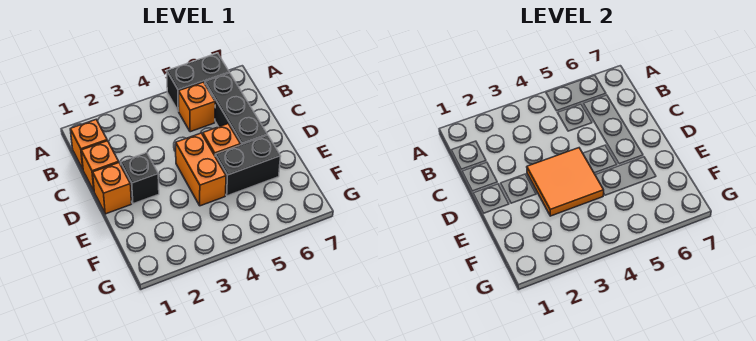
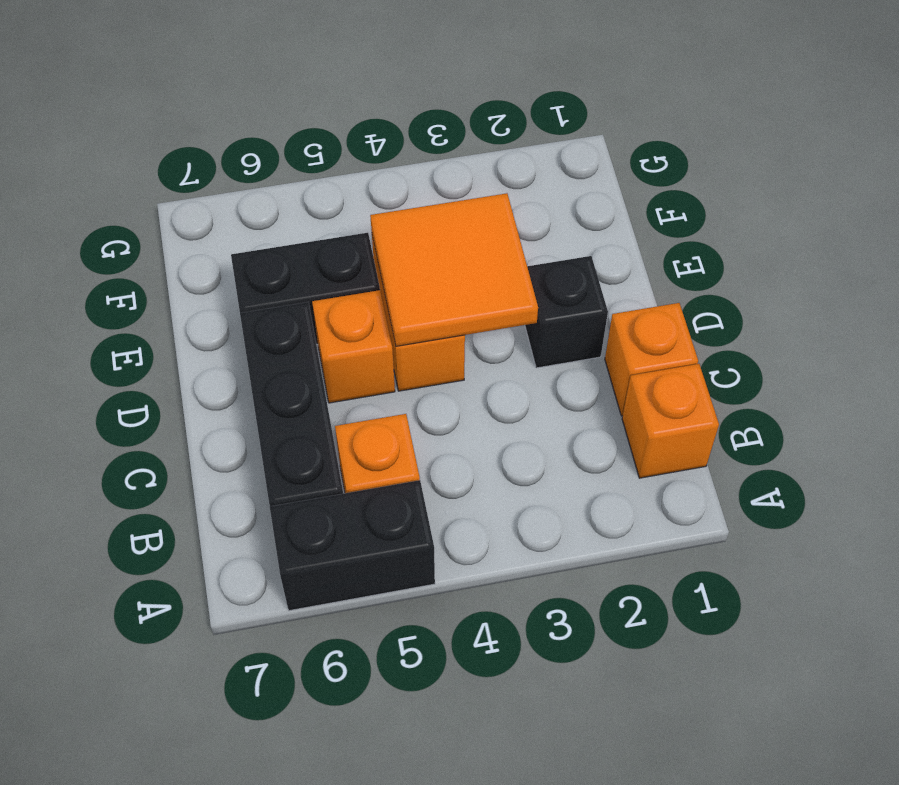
orange brick D1 level 1 -> none

